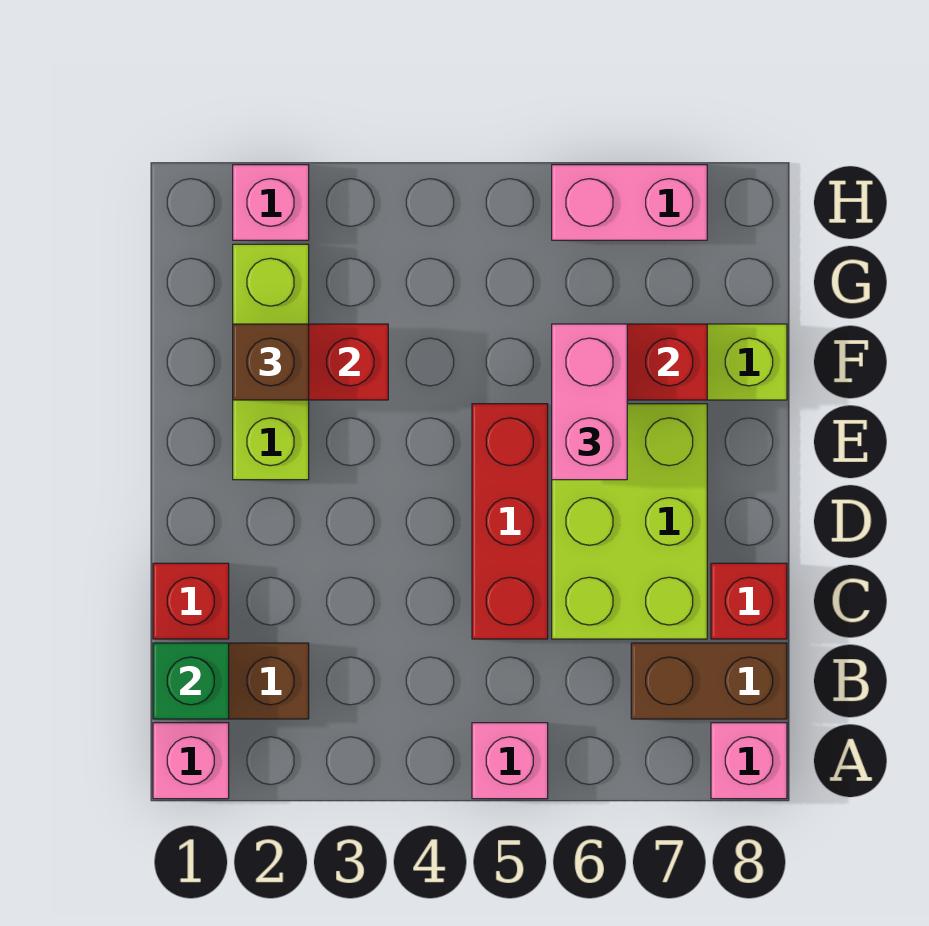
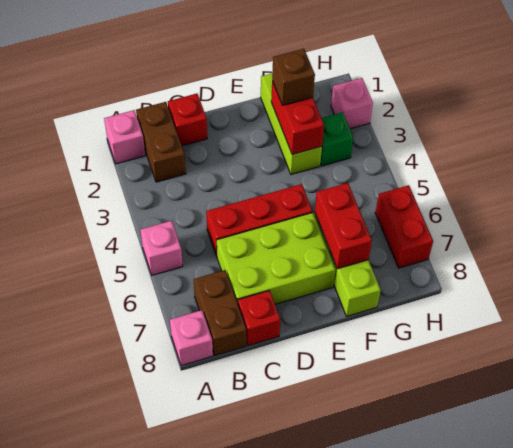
green brick B1 level 2 -> green brick G3 level 1
lime brick E2:G2 level 1 -> lime brick F1:F3 level 1
pink brick E6:F6 level 3 -> none
pink brick H6:H7 level 1 -> red brick H6:H7 level 1

